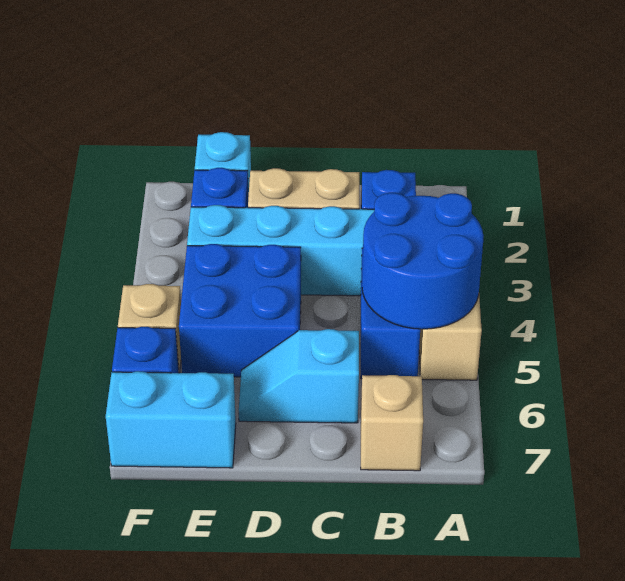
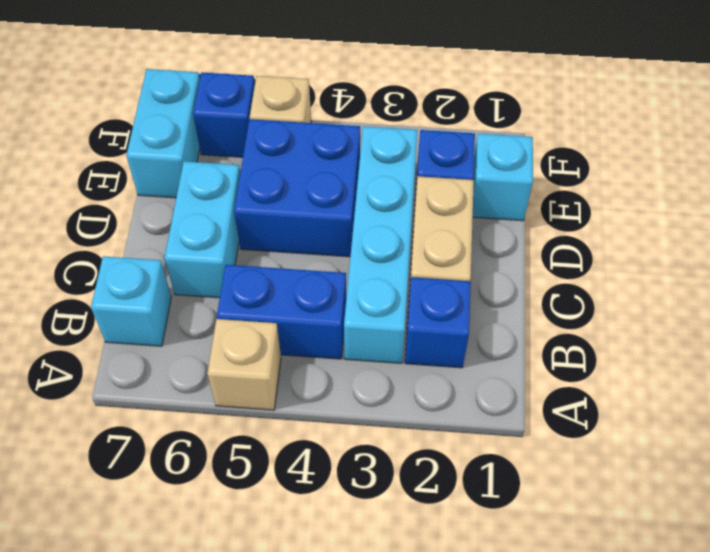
blue round brick A4:B5 level 2 -> none
tan brick B7 level 1 -> cyan brick B7 level 1
cyan slope C6:D6 level 1 top C -> cyan brick C6:D6 level 1

